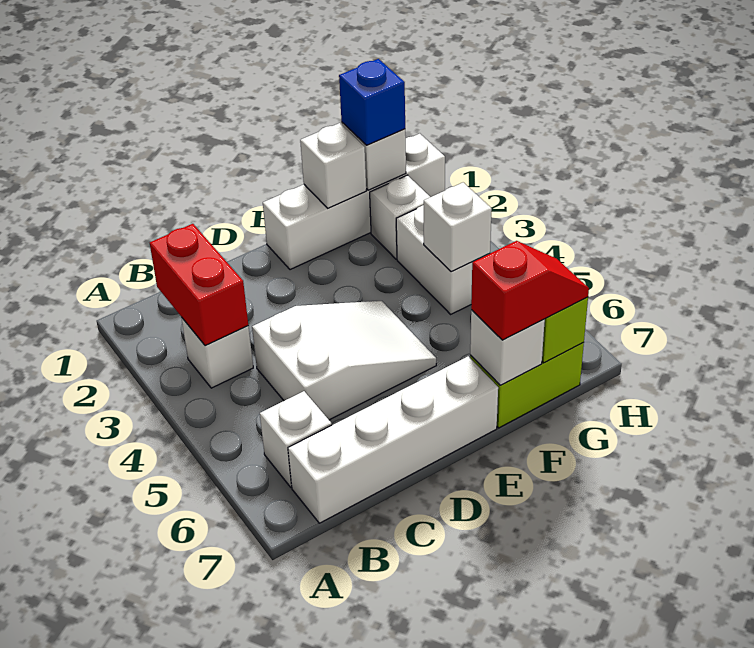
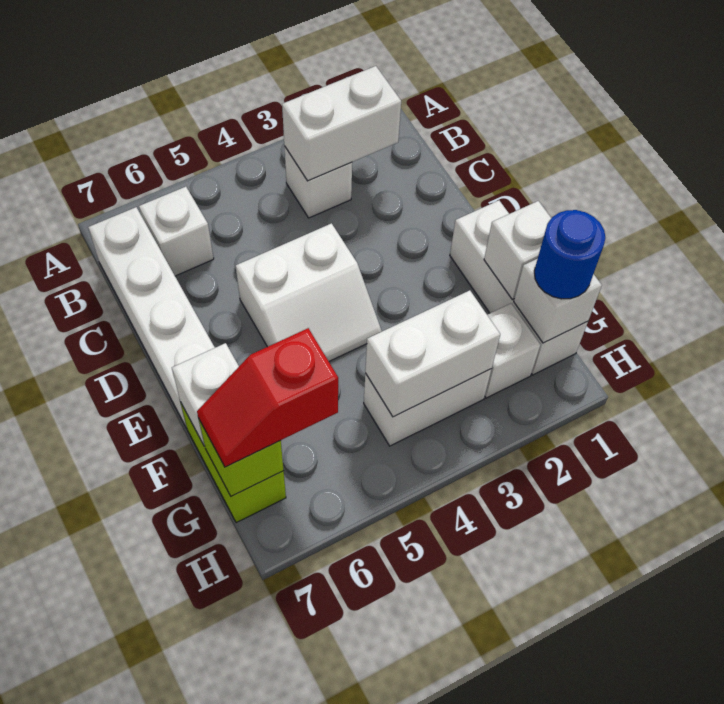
red brick B2:B3 level 2 -> white brick B2:B3 level 2
white slope C4:E5 level 1 top C -> white slope D4:E5 level 1 top D
white brick E1:H1 level 1 -> white brick E1:G1 level 1
red slope F7:G7 level 3 top F -> red slope G6:G7 level 3 top 6
blue brick G1 level 3 -> blue round brick G1 level 3
white brick G4 level 2 -> white brick G3:G4 level 2

